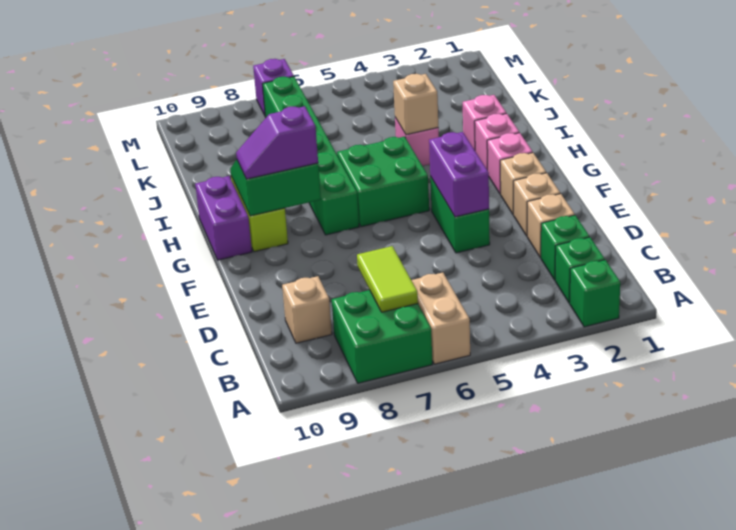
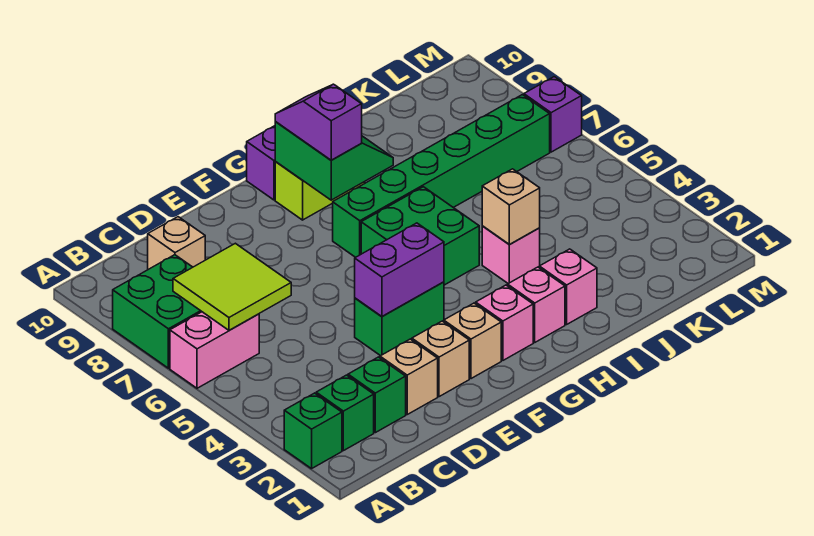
tan brick A6:B6 level 1 -> pink brick A6:B6 level 1
lime tile B7:C7 level 2 -> lime tile B6:C7 level 2

